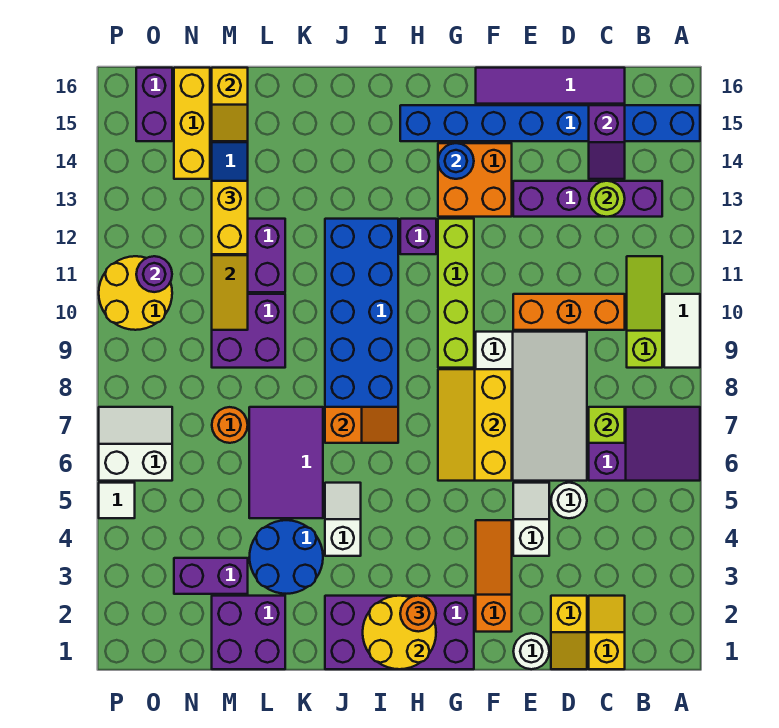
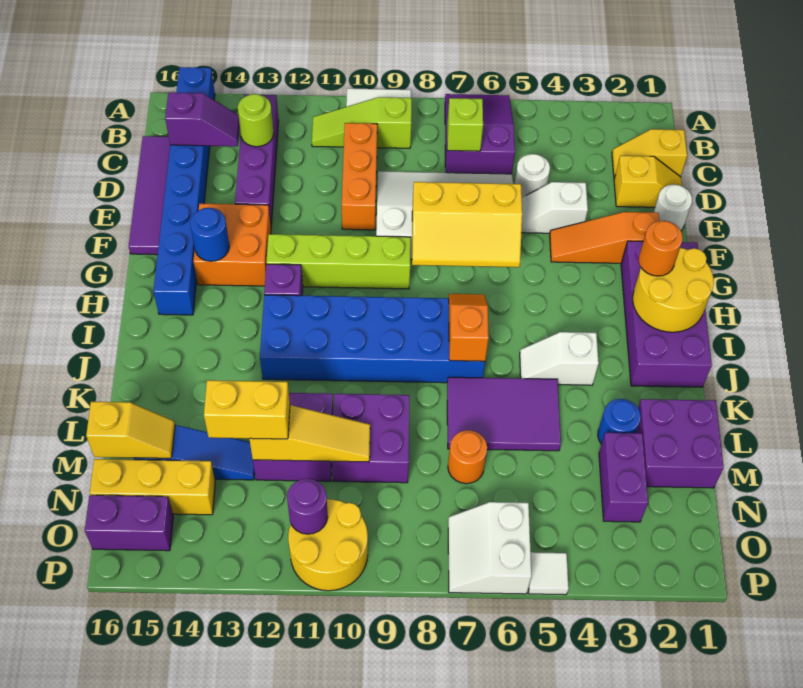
blue round brick K3:L4 level 1 -> blue round brick L3 level 1

